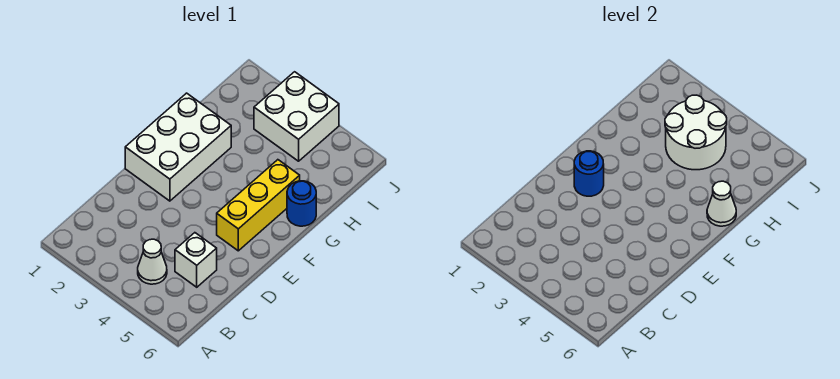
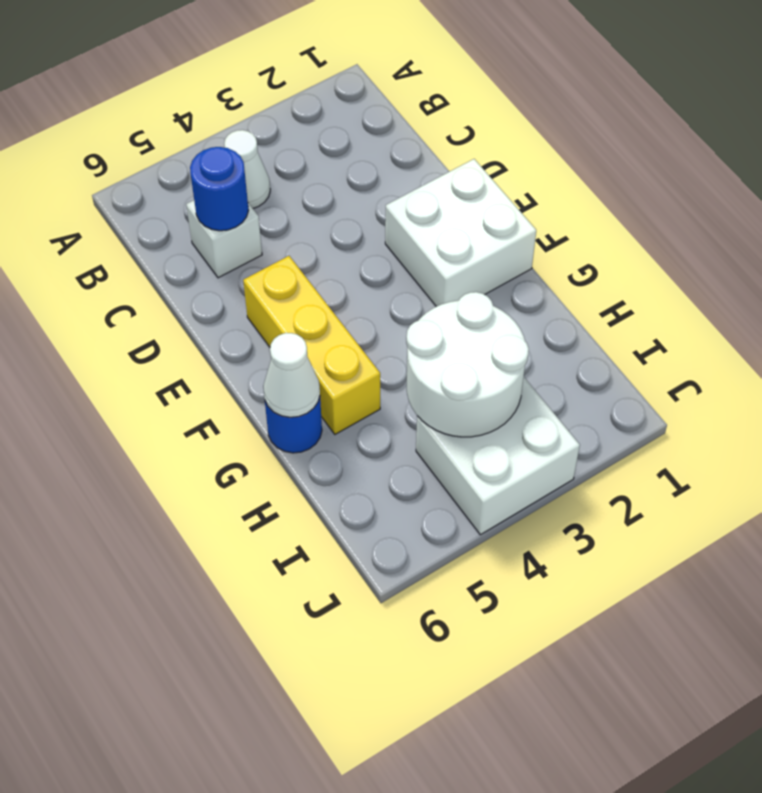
white brick E1:G2 level 1 -> white brick E1:F2 level 1
blue round brick E2 level 2 -> blue round brick C5 level 2

